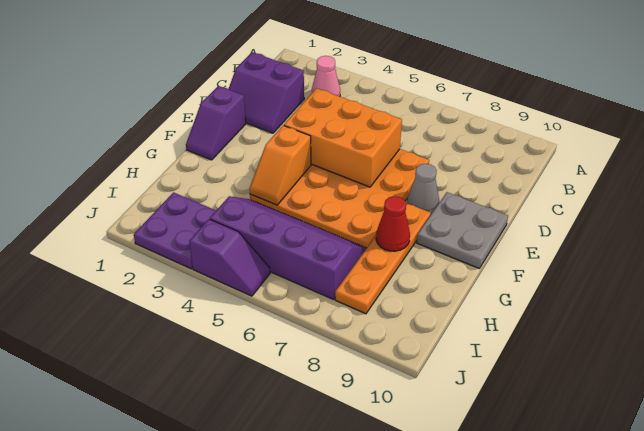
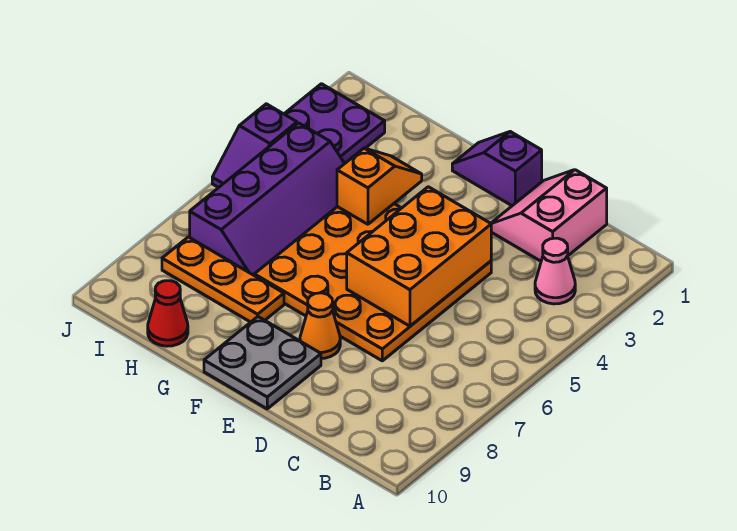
purple slope C1:D2 level 1 top C -> pink slope C1:D2 level 1 top C
grey cone E8 level 1 -> orange cone E8 level 1
orange slope F4:G4 level 2 top F -> orange slope G3:G4 level 2 top 4
orange plate F8:I8 level 1 -> orange plate G8:I8 level 1
red cone G8 level 2 -> red cone H10 level 1

